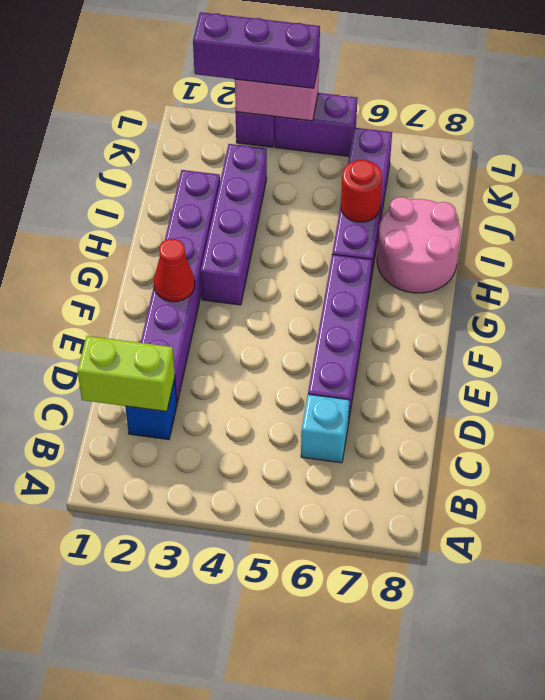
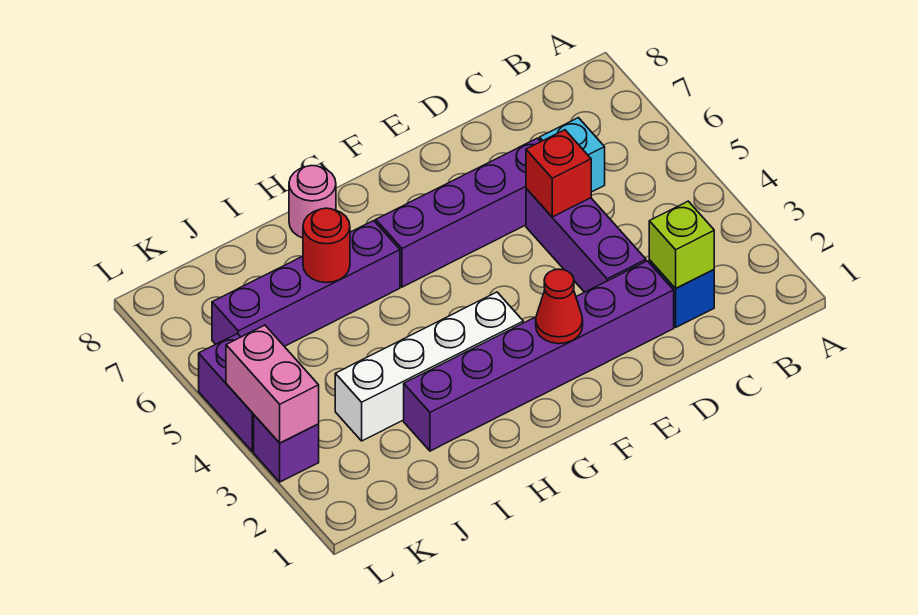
lime brick C1:C2 level 2 -> lime brick C2 level 2
none -> red brick D5 level 2
purple brick G3:J3 level 1 -> white brick G3:J3 level 1
pink round brick H7:I8 level 1 -> pink round brick H8 level 1
purple brick L2:L4 level 3 -> purple brick D3:D5 level 1

